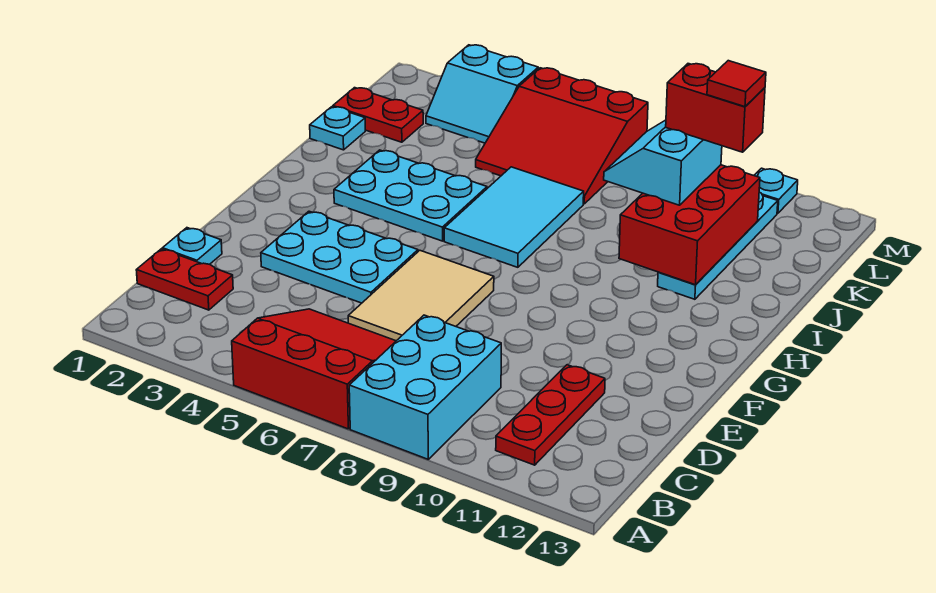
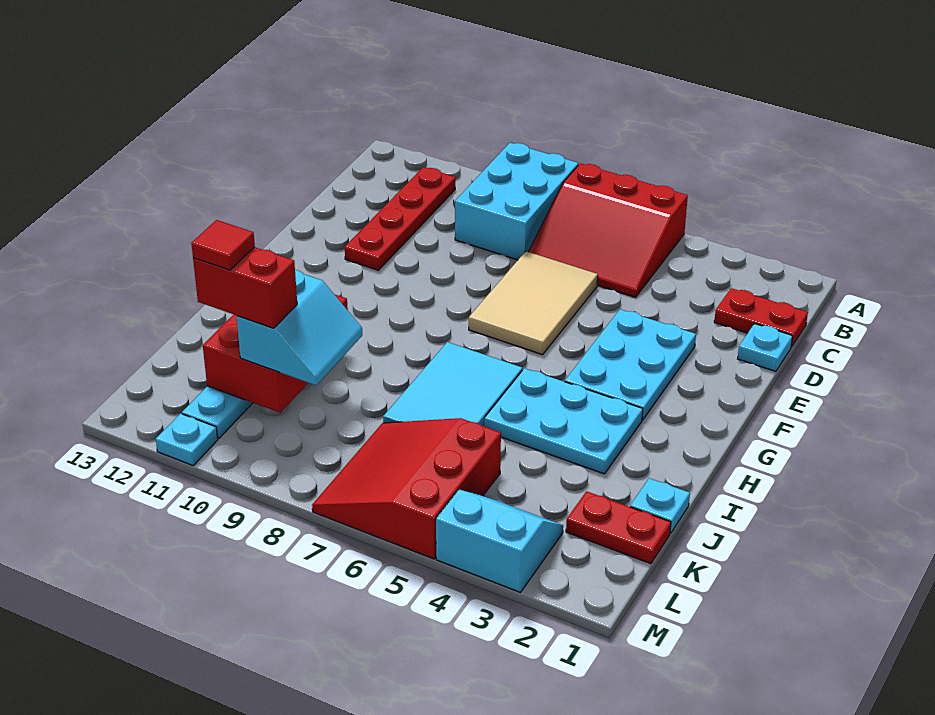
red plate B11:D11 level 1 -> red plate B11:E11 level 1
cyan plate E3:F5 level 1 -> cyan plate E3:G4 level 1
red slope K5:M7 level 1 top M -> red slope K5:M7 level 1 top 5

